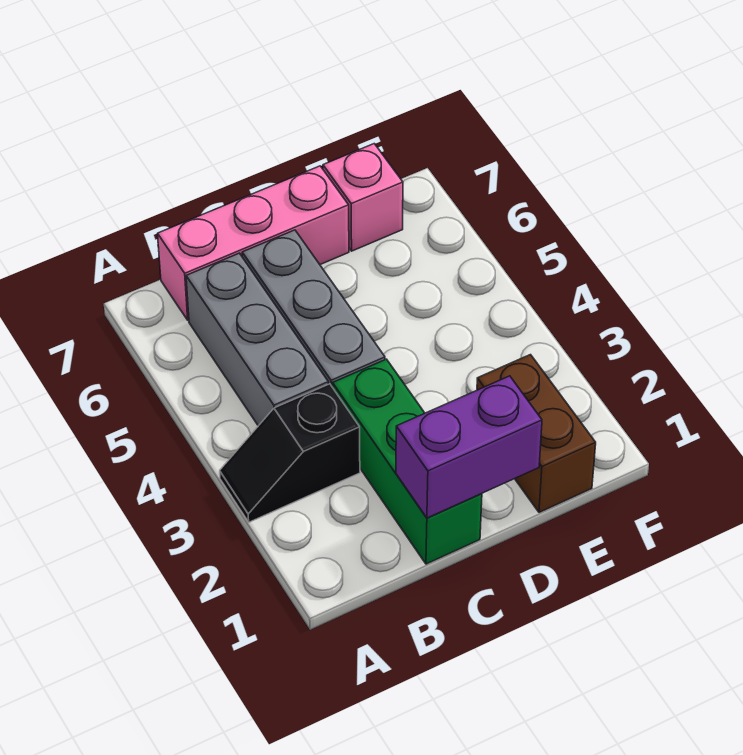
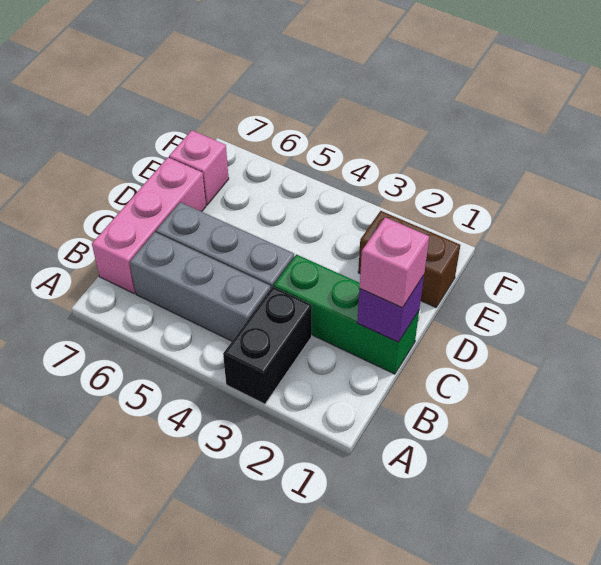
black slope A3:B3 level 1 top B -> black brick A3:B3 level 1
purple brick C1:D1 level 2 -> purple brick C1 level 2
none -> pink brick C1 level 3

